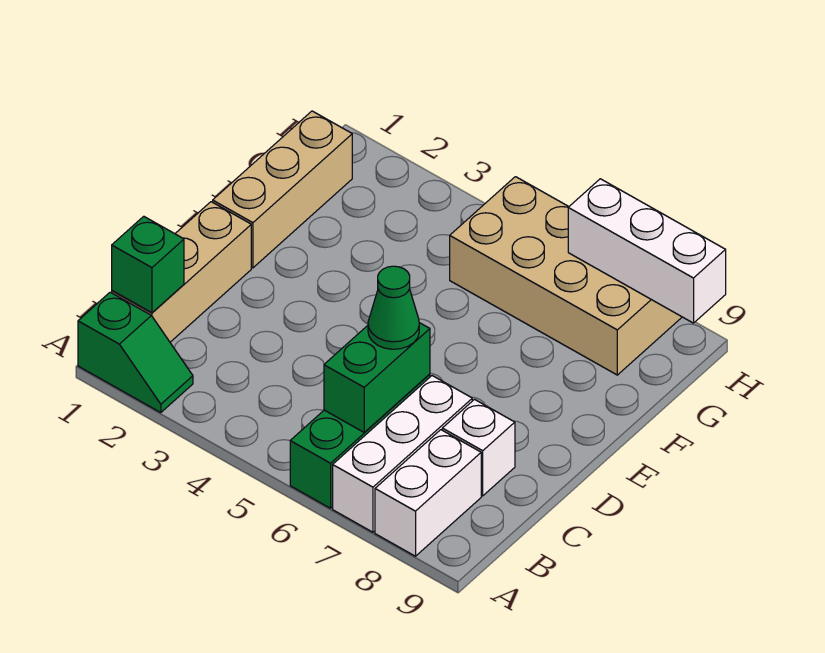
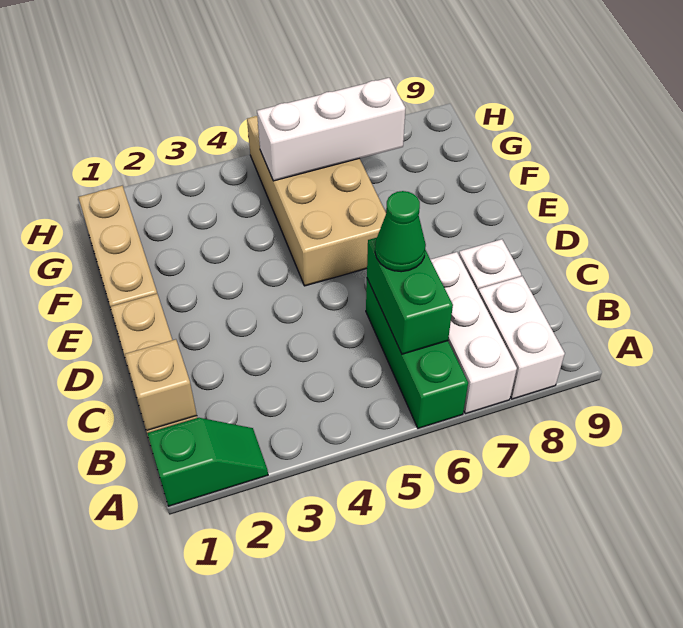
green brick B1 level 2 -> tan brick B1 level 2
tan brick G5:H8 level 1 -> tan brick E5:H6 level 1
white brick H7:H9 level 2 -> white brick G5:G7 level 2

